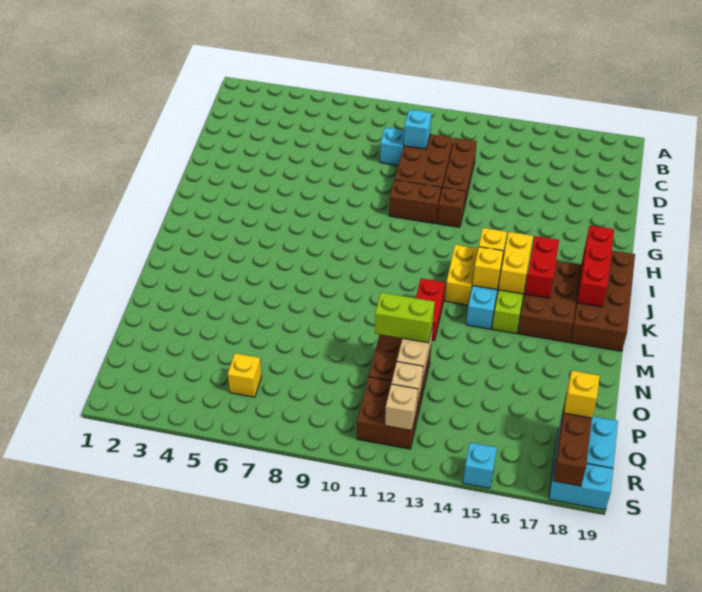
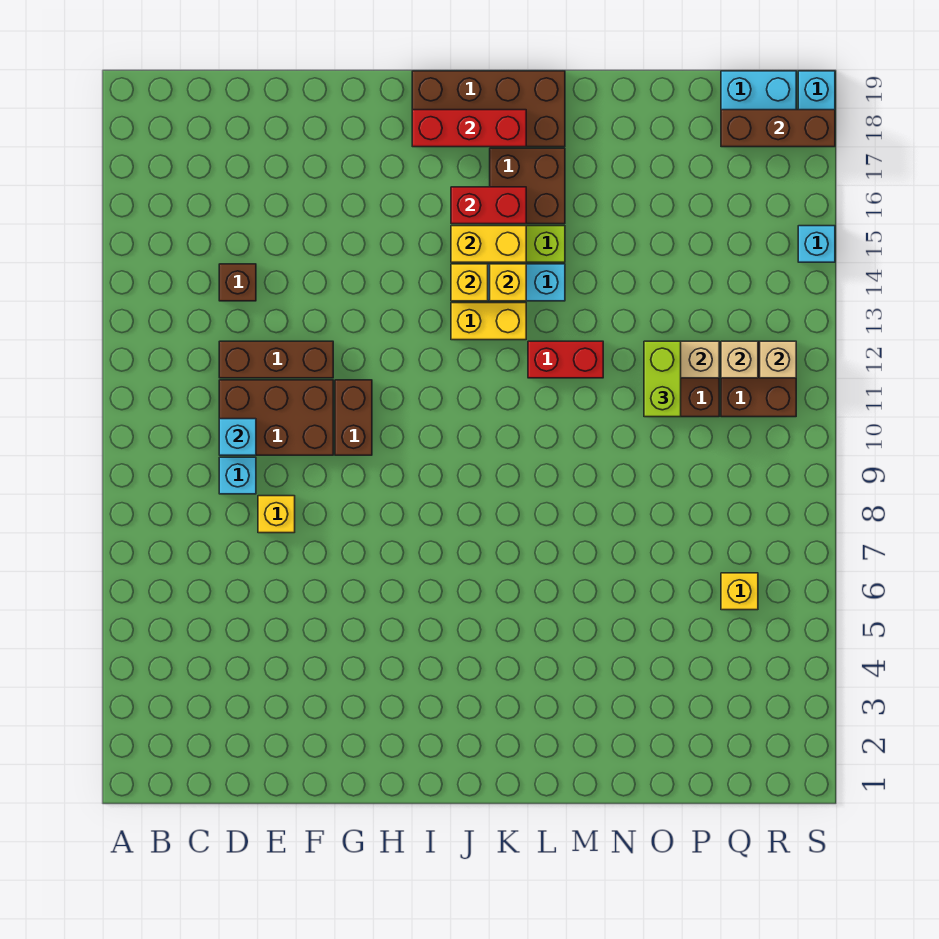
brown brick G12 level 1 -> brown brick D14 level 1
brown brick J16:L17 level 1 -> brown brick K16:L17 level 1
yellow brick Q18 level 3 -> yellow brick E8 level 1

